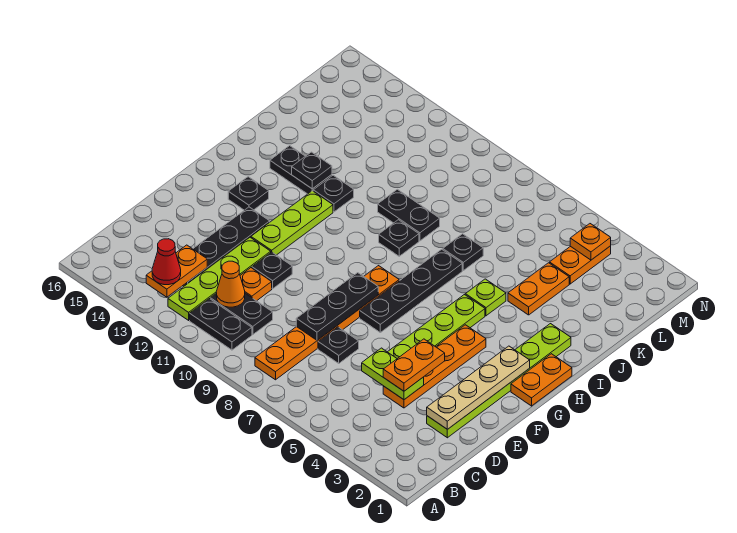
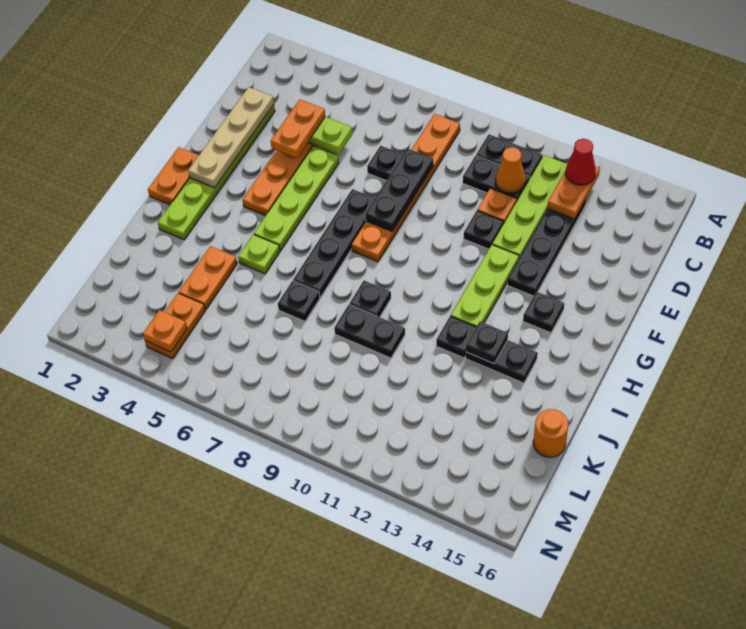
none -> orange round brick K16 level 1

